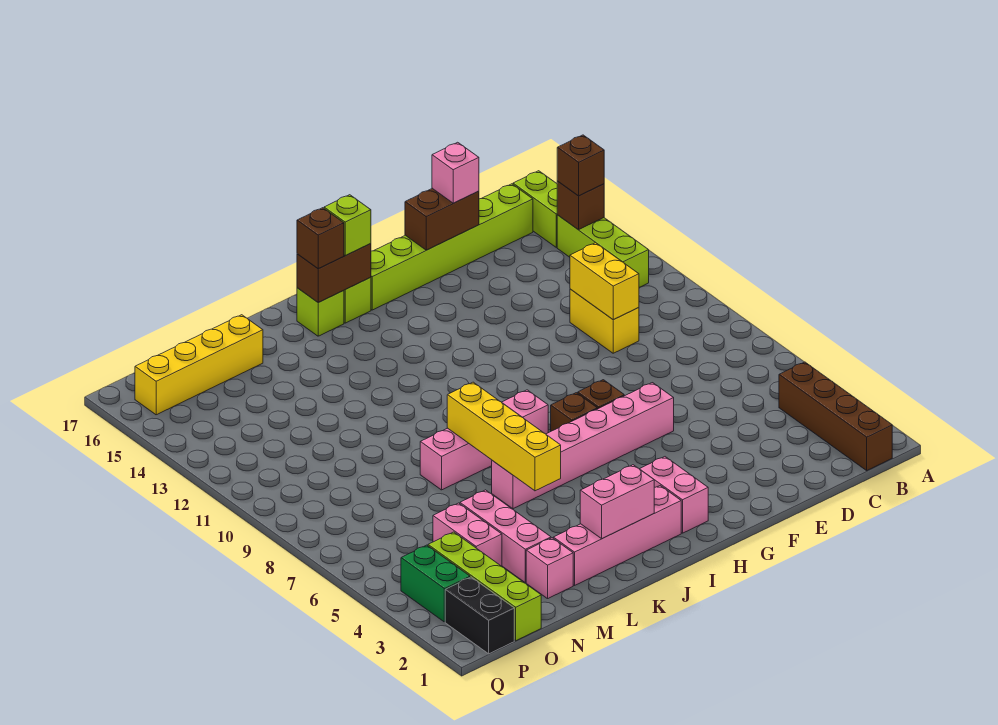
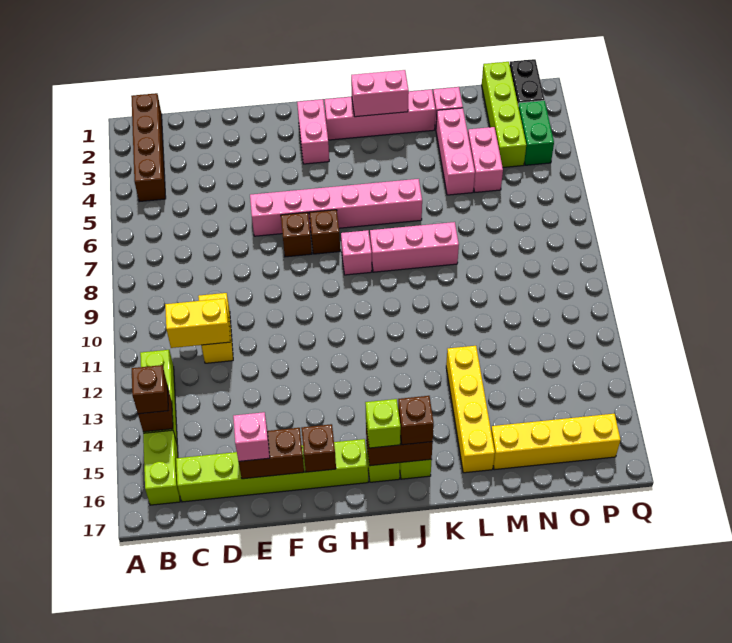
yellow brick D10:D11 level 2 -> yellow brick C11:D11 level 2
none -> brown brick G16 level 2
yellow brick K5:K8 level 2 -> yellow brick L13:L16 level 1

